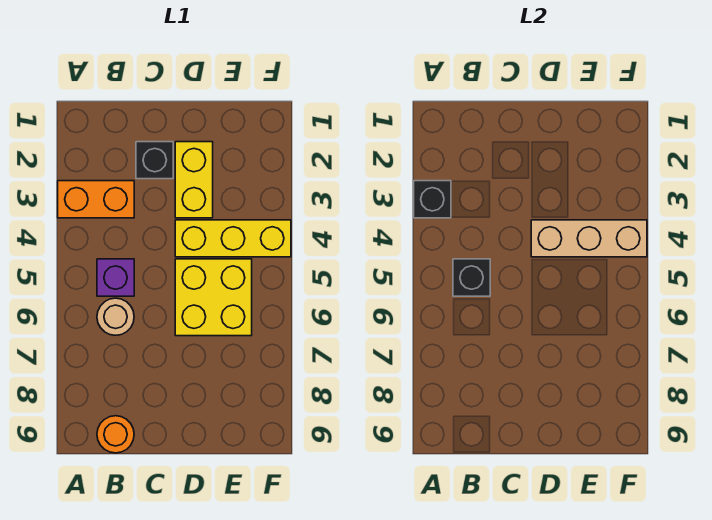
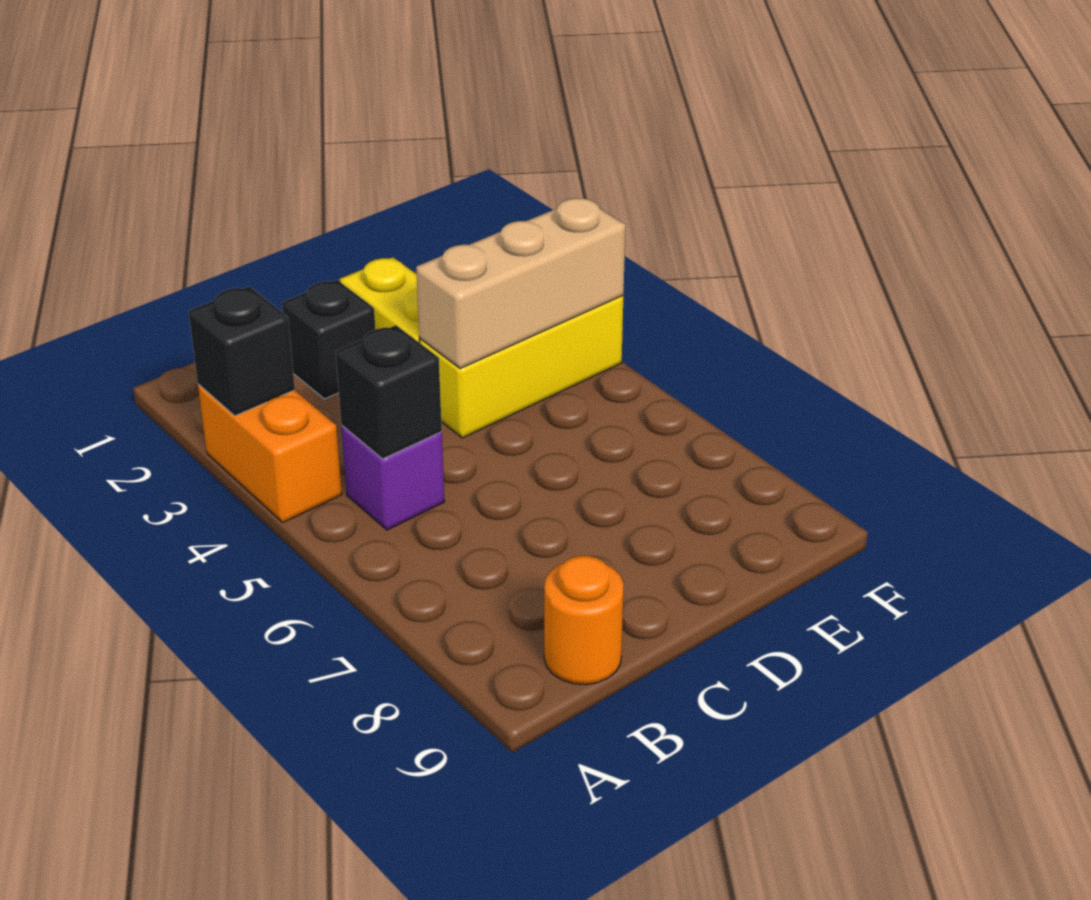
orange brick A3:B3 level 1 -> orange brick A3:A4 level 1
tan round brick B6 level 1 -> none
yellow brick D5:E6 level 1 -> none

